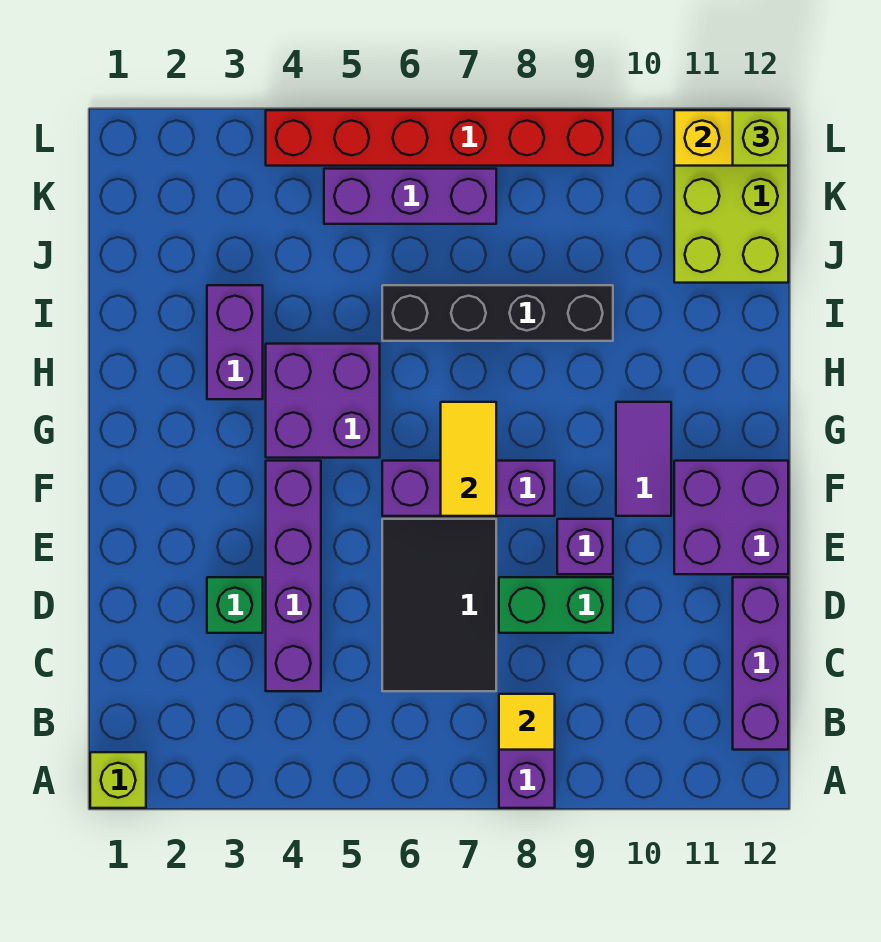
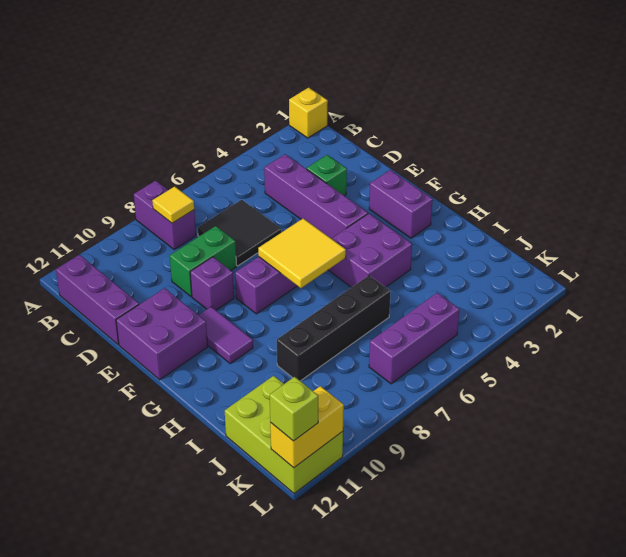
lime brick A1 level 1 -> yellow brick A1 level 1
black tile C6:E7 level 1 -> black tile C6:D7 level 1
yellow tile F7:G7 level 2 -> yellow tile F6:G7 level 2
purple brick H3:I3 level 1 -> purple brick F2:G2 level 1
red brick L4:L9 level 1 -> none

